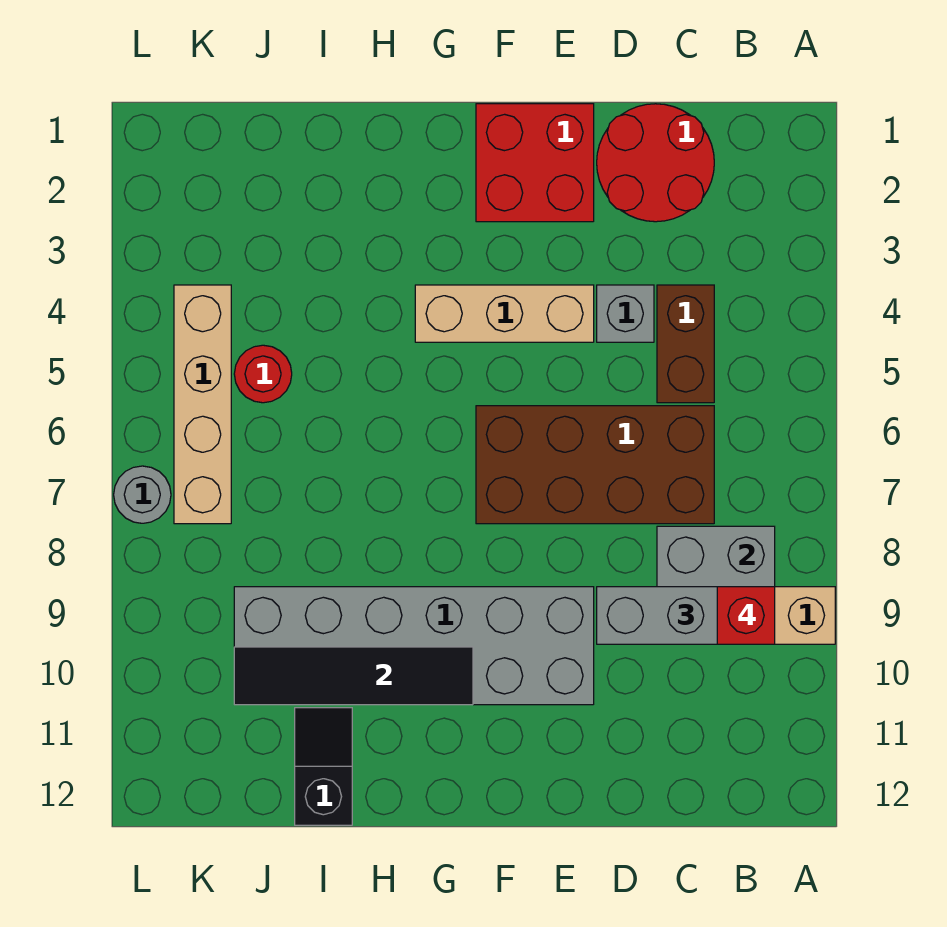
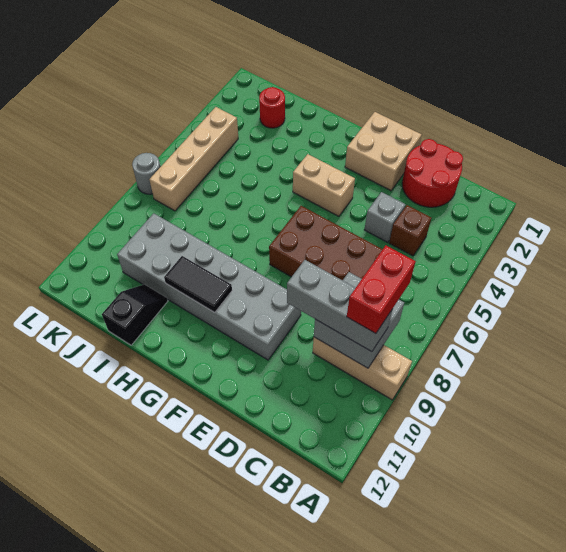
red brick B9 level 4 -> red brick B8:B9 level 4
brown brick C4:C5 level 1 -> brown brick C4 level 1
red brick E1:F2 level 1 -> tan brick E1:F2 level 1
tan brick E4:G4 level 1 -> tan brick F4:G4 level 1
black tile G10:J10 level 2 -> black tile G10:H10 level 2
red round brick J5 level 1 -> red round brick J2 level 1

